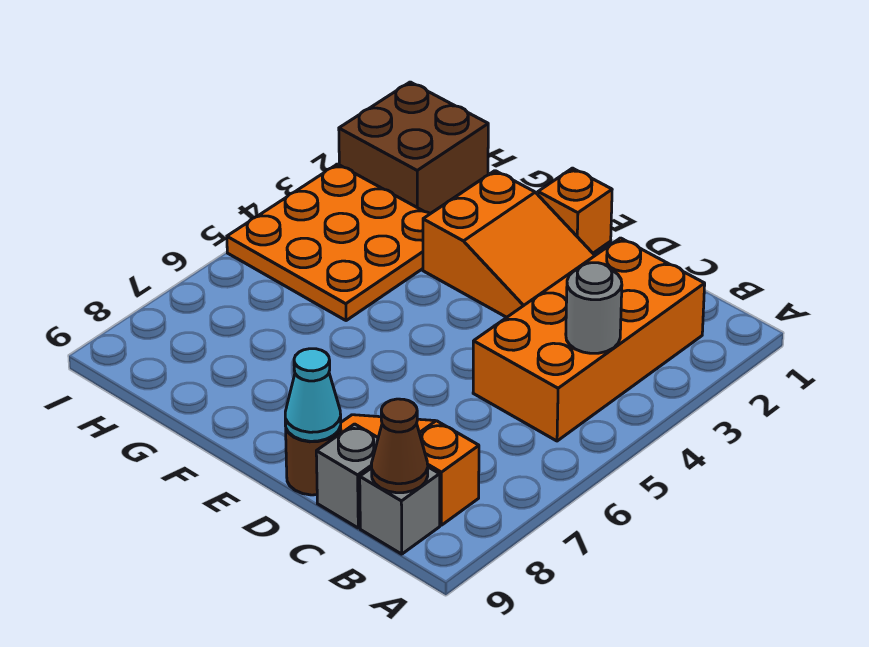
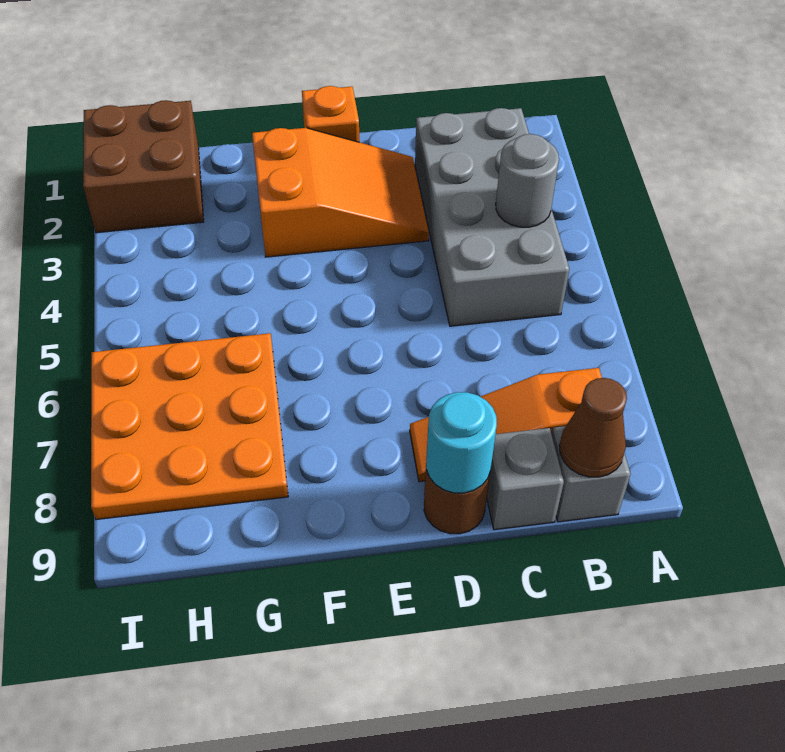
orange brick B2:C5 level 1 -> grey brick B2:C5 level 1
cyan cone D9 level 2 -> cyan round brick D9 level 2
orange plate G3:I5 level 1 -> orange plate G6:I8 level 1

